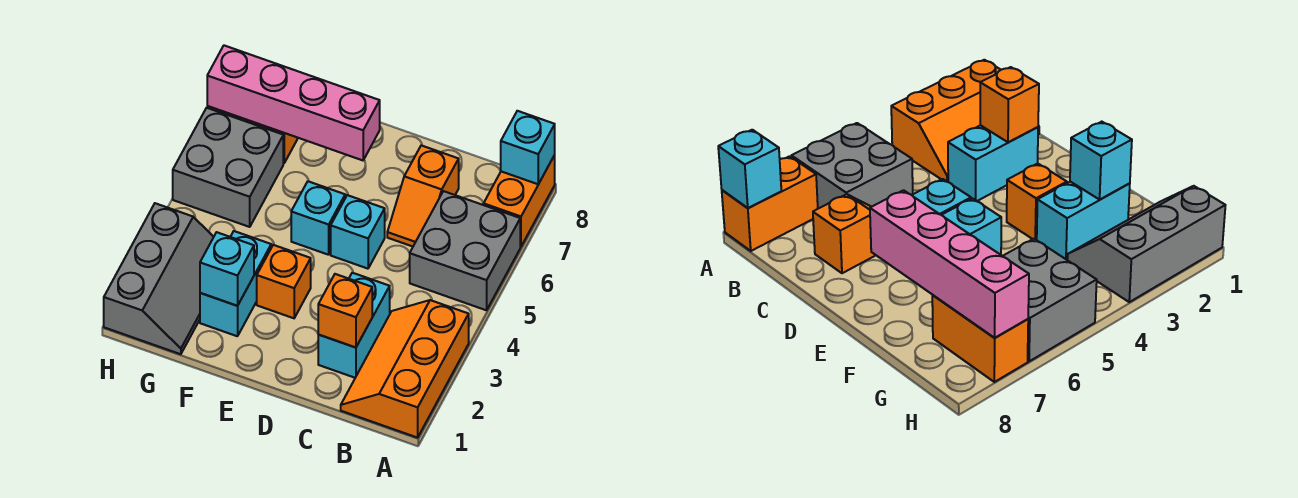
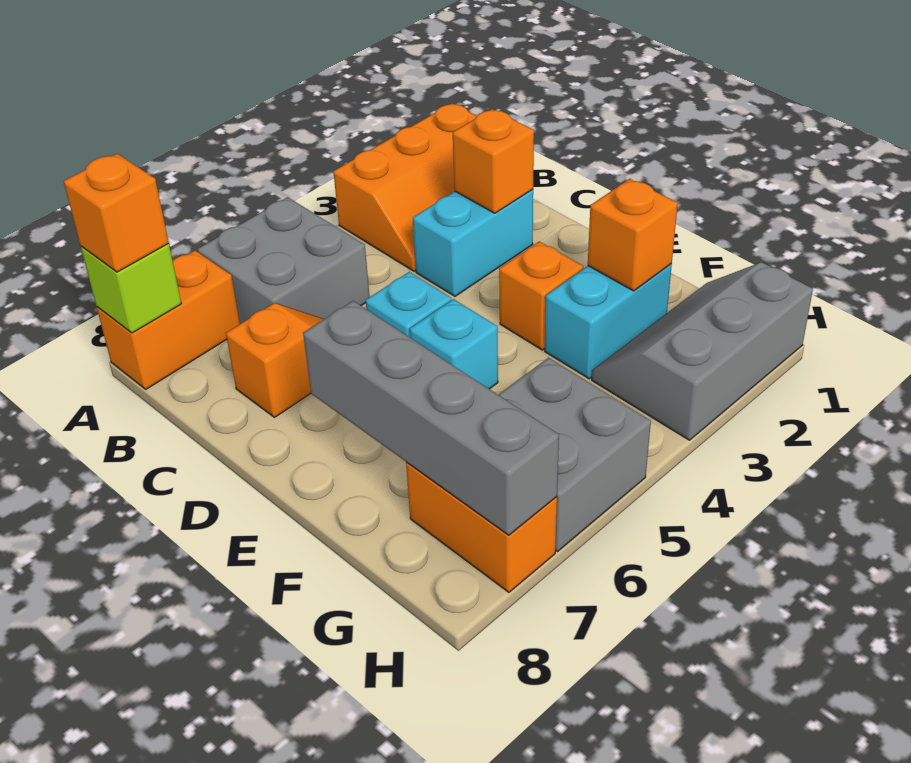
cyan brick A8 level 2 -> lime brick A8 level 2
none -> orange brick A8 level 3
pink brick E7:H7 level 2 -> grey brick E7:H7 level 2
cyan brick F2 level 2 -> orange brick F2 level 2

